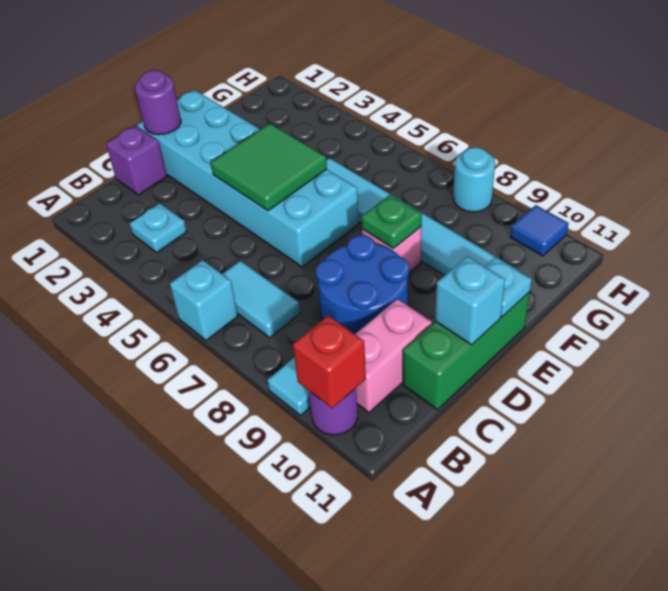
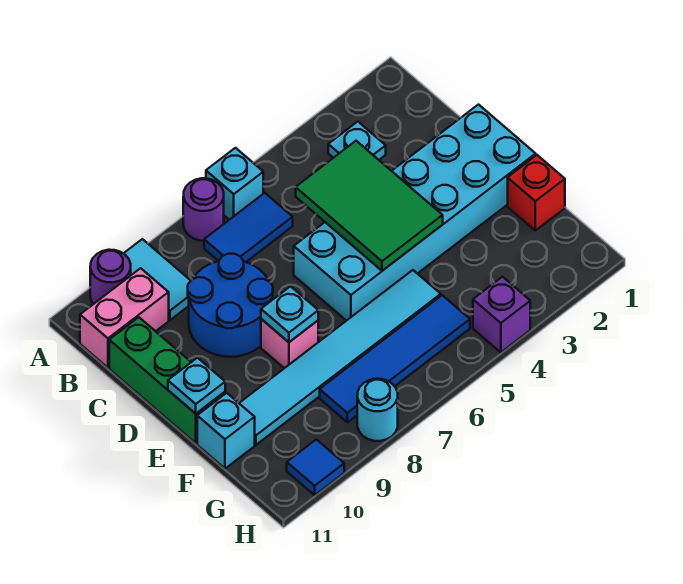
red brick A10 level 2 -> red brick F1 level 1
cyan tile B6:B7 level 1 -> blue tile B6:B7 level 1
pink brick B10:C10 level 1 -> pink brick B10:B11 level 1
purple brick C1 level 1 -> purple brick H4 level 1
purple round brick D1 level 2 -> purple round brick A7 level 1
green tile D4:E5 level 2 -> green tile C4:E5 level 2
cyan brick D11 level 2 -> cyan brick F11 level 1
green plate E8 level 2 -> cyan plate E8 level 2
none -> blue tile G5:G8 level 1

